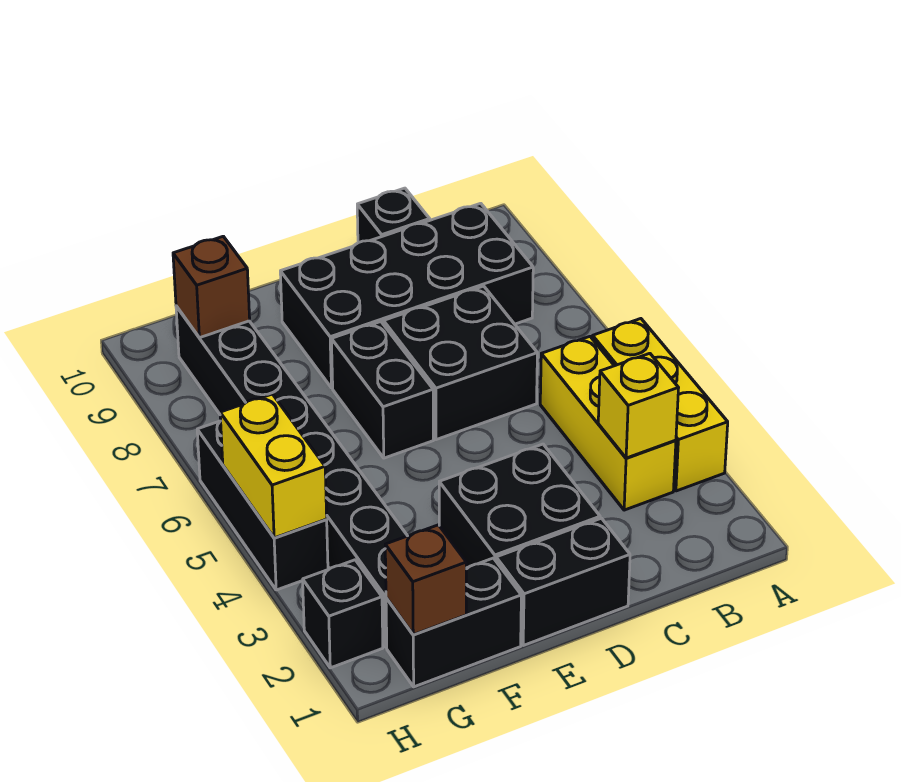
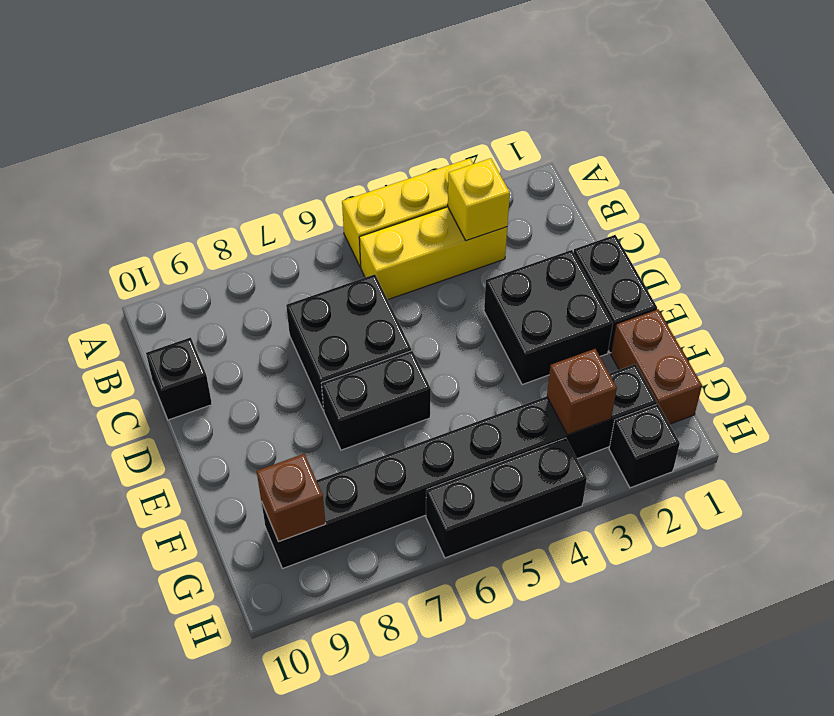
black brick B8:E9 level 1 -> none
black brick F1:G1 level 1 -> brown brick F1:G1 level 1
brown brick G1 level 2 -> brown brick G3 level 2
yellow brick H4:H5 level 2 -> none

